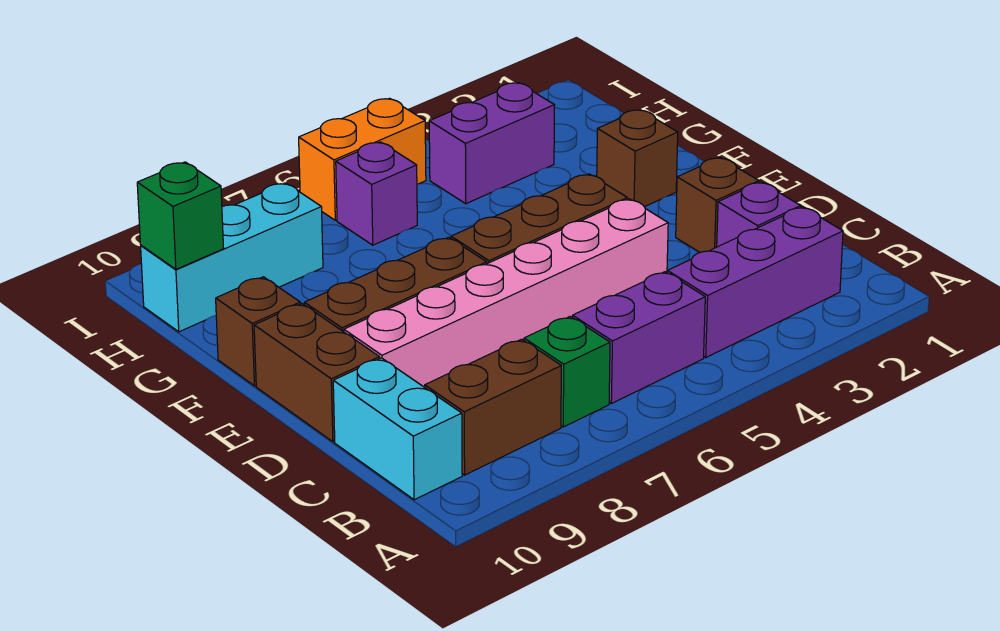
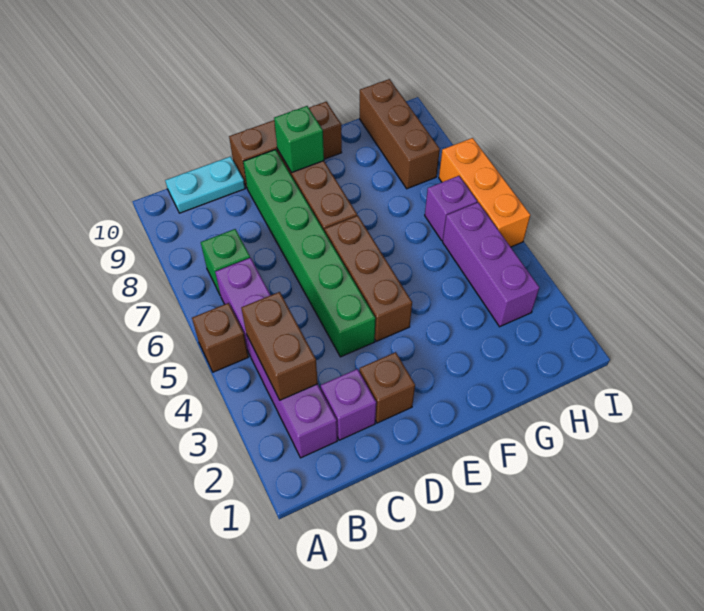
brown brick B8:B9 level 1 -> brown brick B3:B4 level 2
cyan brick B10:C10 level 1 -> cyan plate B10:C10 level 1
pink brick D4:D9 level 1 -> green brick D4:D9 level 1
brown brick F2 level 1 -> brown brick A5 level 1
purple brick H3:H4 level 1 -> purple brick H3:H5 level 1
cyan brick H8:H10 level 1 -> brown brick H8:H10 level 1
green brick H10 level 2 -> green brick E9 level 2
orange brick I5:I6 level 1 -> orange brick I5:I7 level 1

